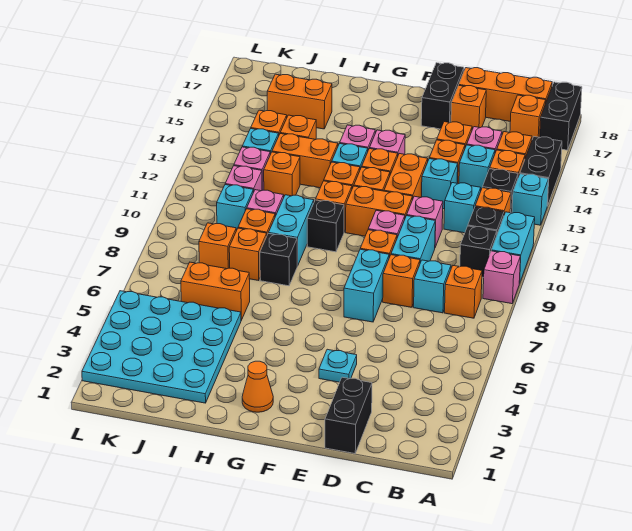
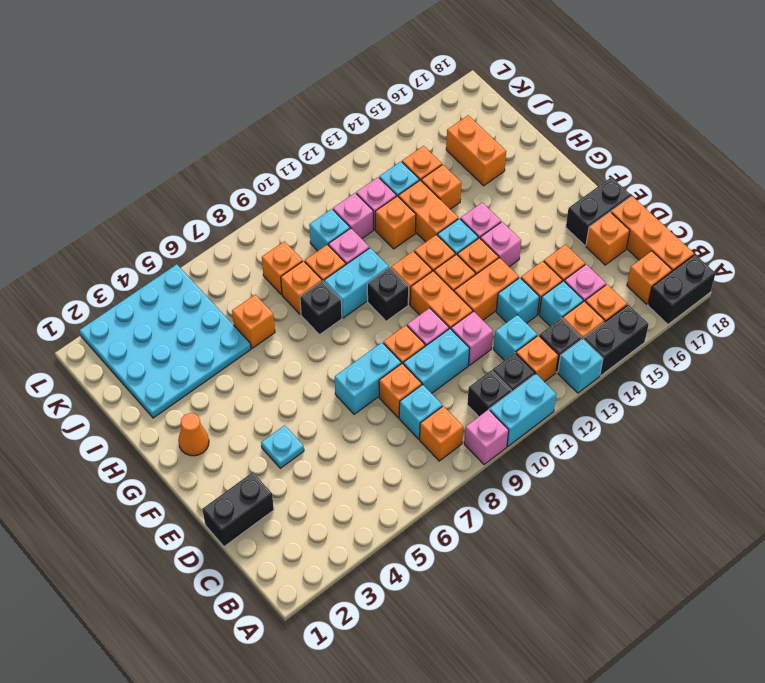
orange brick I6:J6 level 1 -> orange brick I6 level 1

